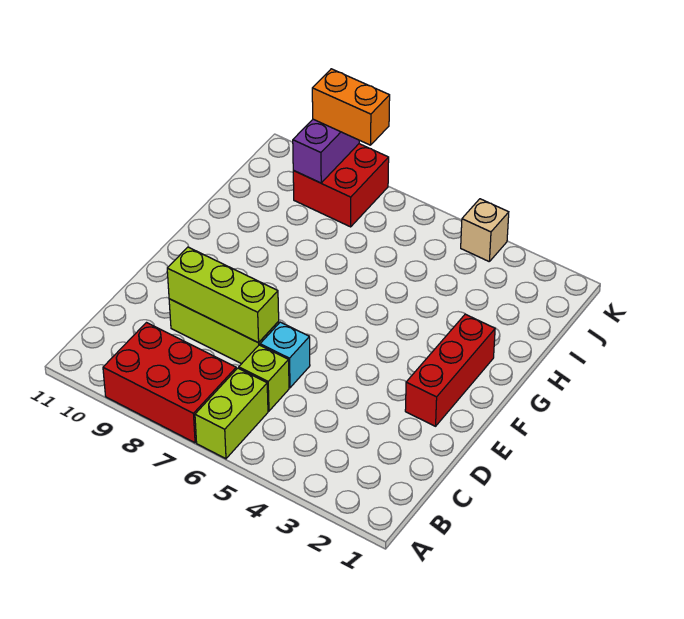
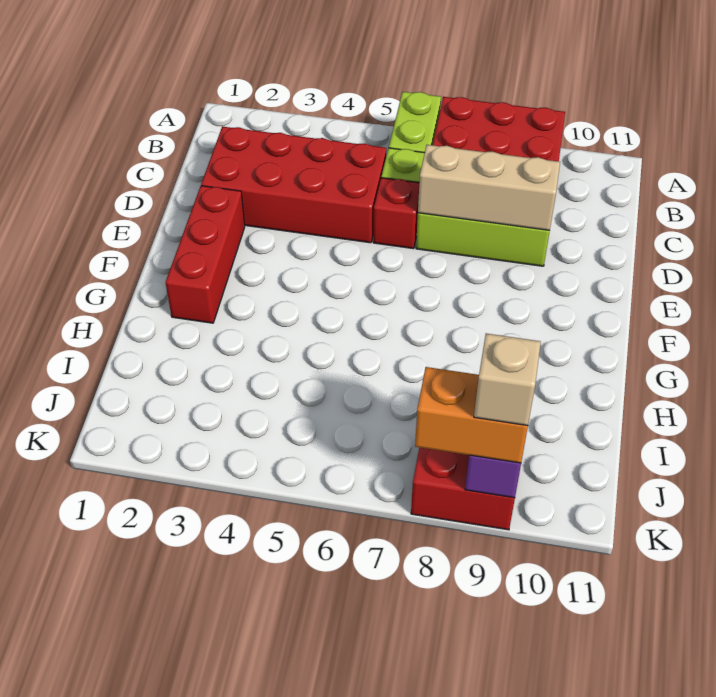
none -> red brick C2:D5 level 1
cyan brick D6 level 1 -> red brick D6 level 1
lime brick D7:D9 level 2 -> tan brick D7:D9 level 2
tan brick K4 level 1 -> tan brick K9 level 4

